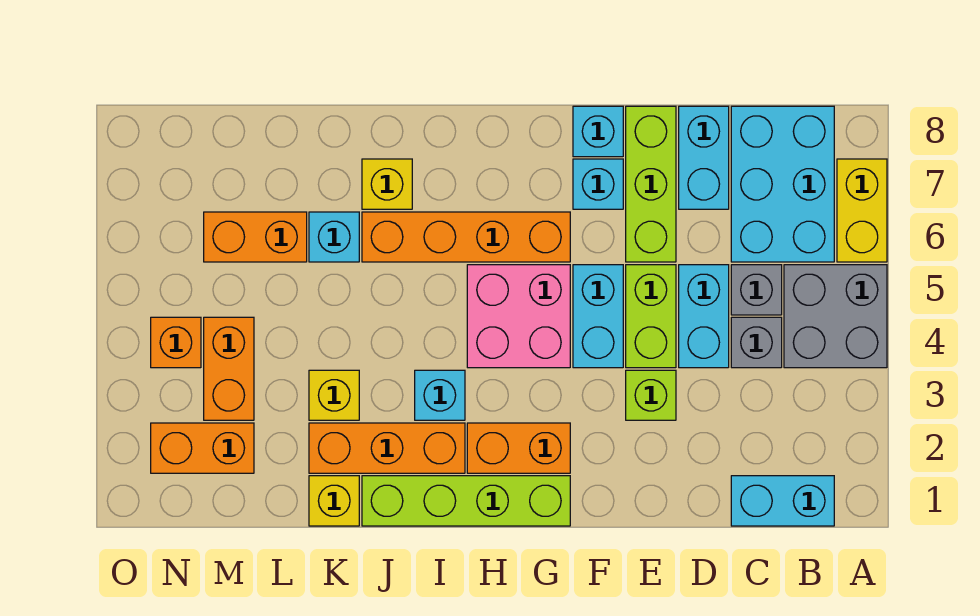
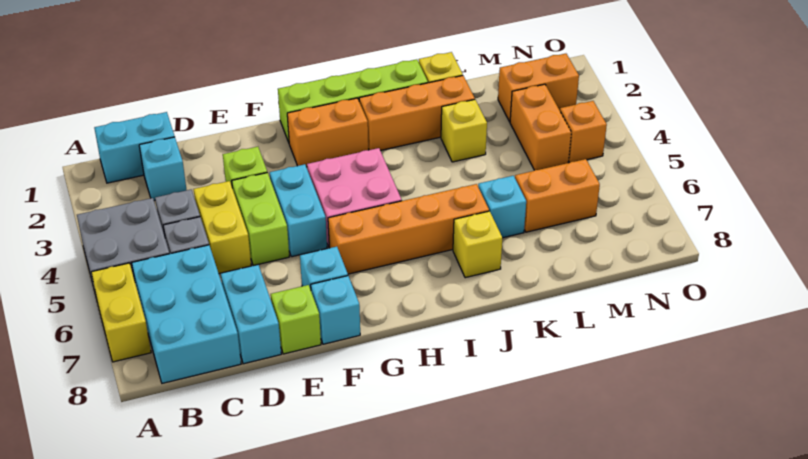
cyan brick D4:D5 level 1 -> yellow brick D4:D5 level 1
lime brick E6:E8 level 1 -> lime brick E8 level 1
cyan brick I3 level 1 -> cyan brick C2 level 1

